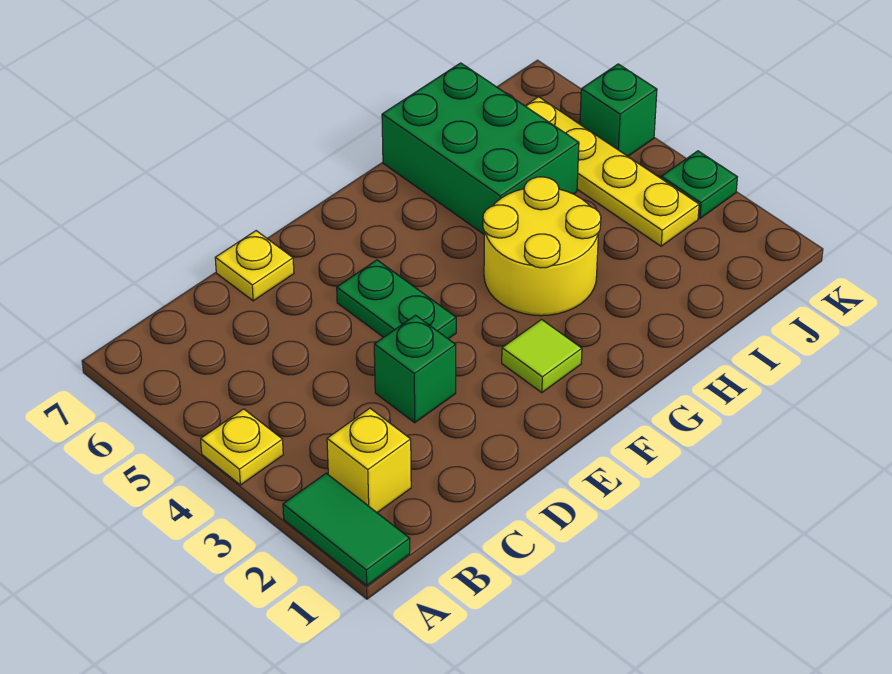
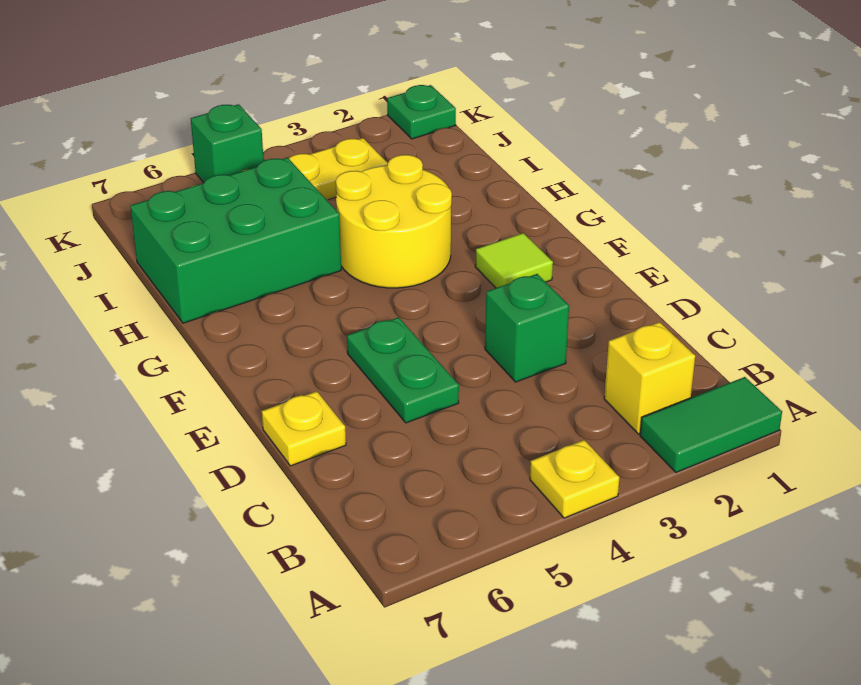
green plate E4:E5 level 1 -> green plate D5:E5 level 1
green plate K3 level 1 -> green plate K1 level 1

